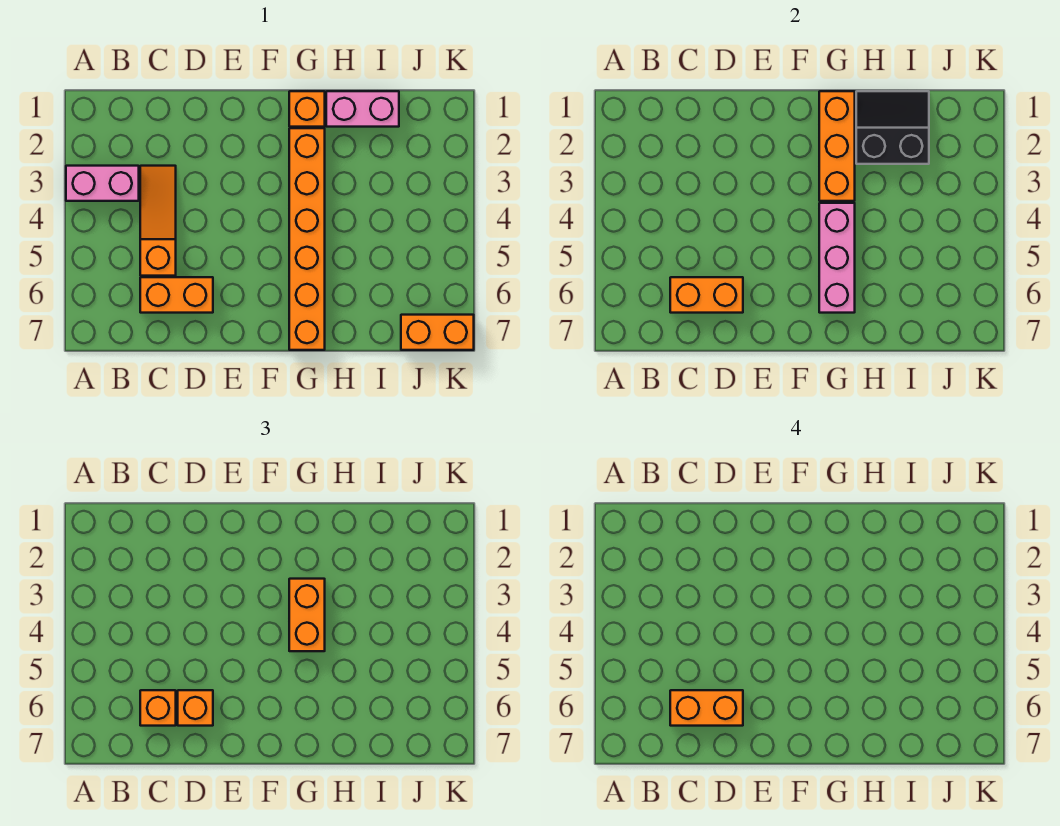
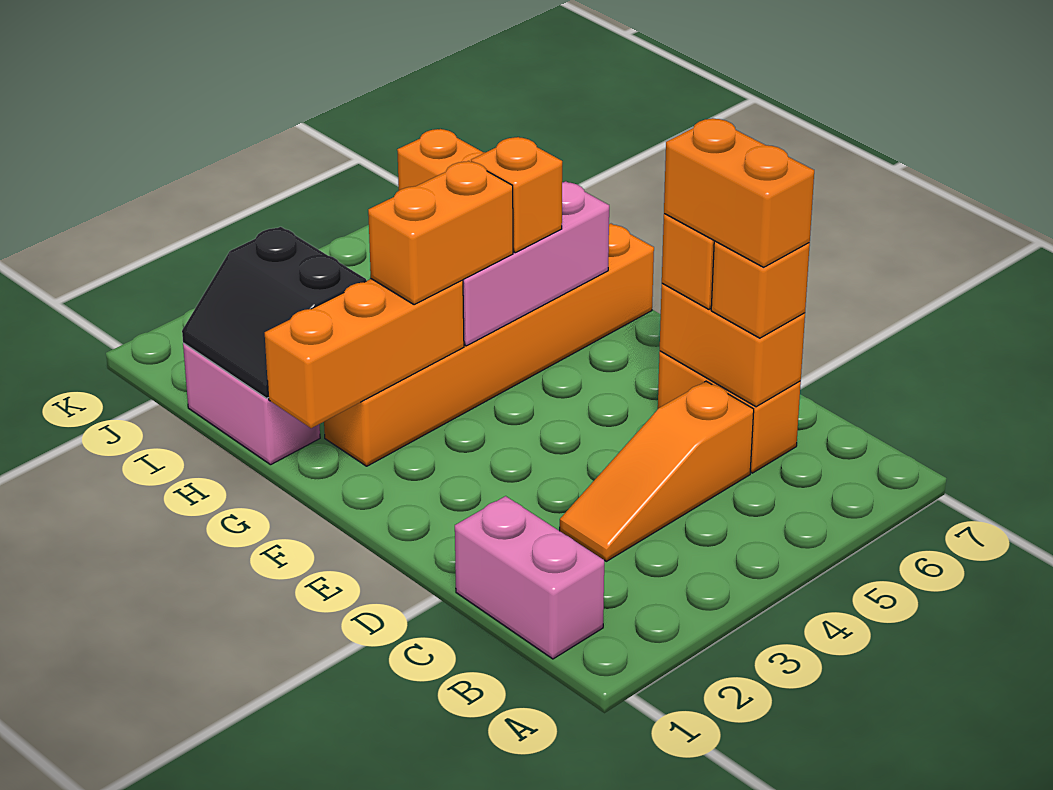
pink brick A3:B3 level 1 -> pink brick B1:C1 level 1
orange brick G1 level 1 -> orange brick G5 level 3

